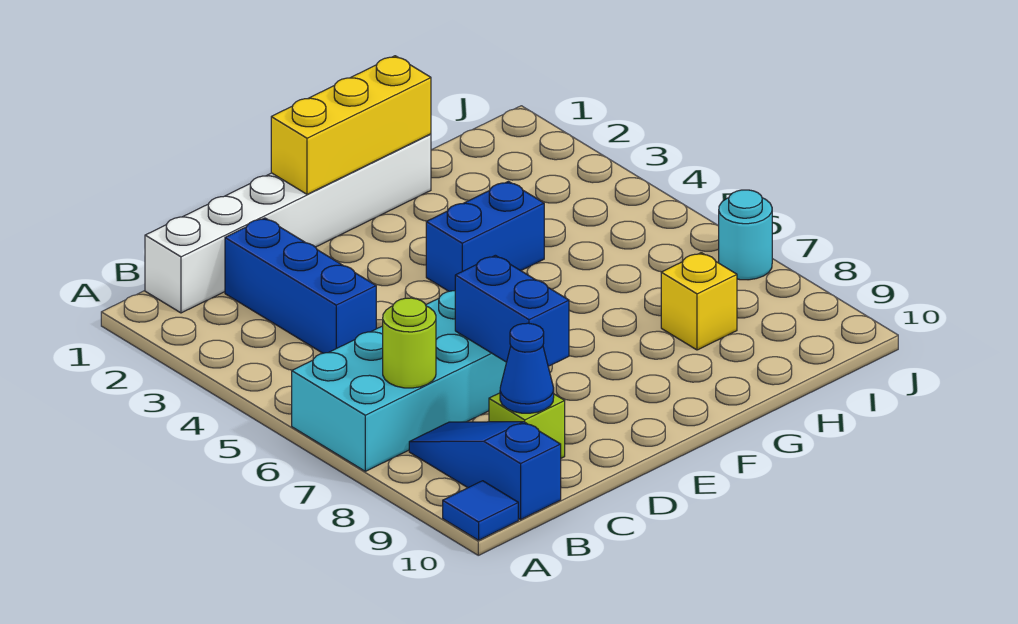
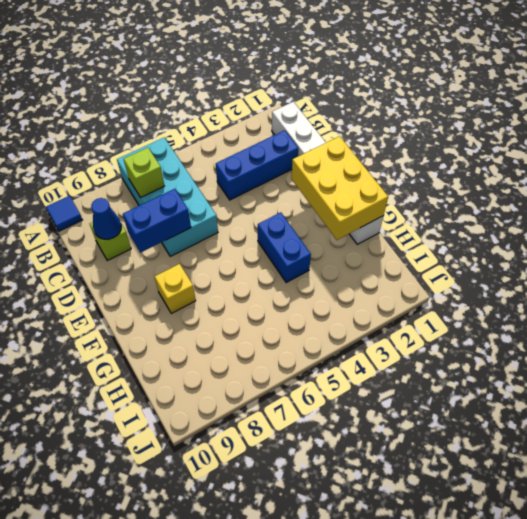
lime round brick B7 level 2 -> lime brick B7 level 2
blue slope B8:B10 level 1 top 10 -> none
yellow brick E1:G1 level 2 -> yellow brick E1:G2 level 2
yellow brick H8 level 1 -> yellow brick F8 level 1
cyan round brick J7 level 1 -> none

